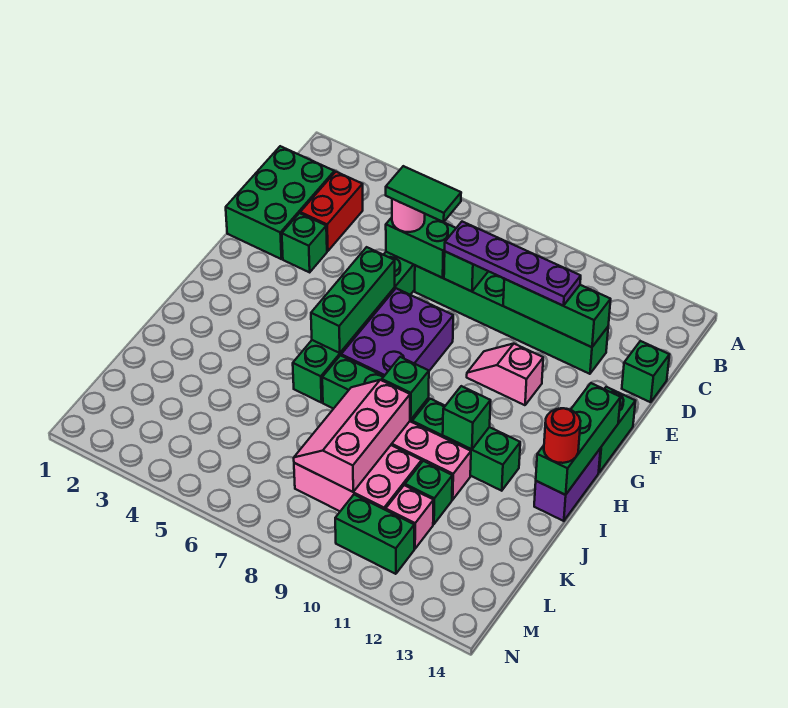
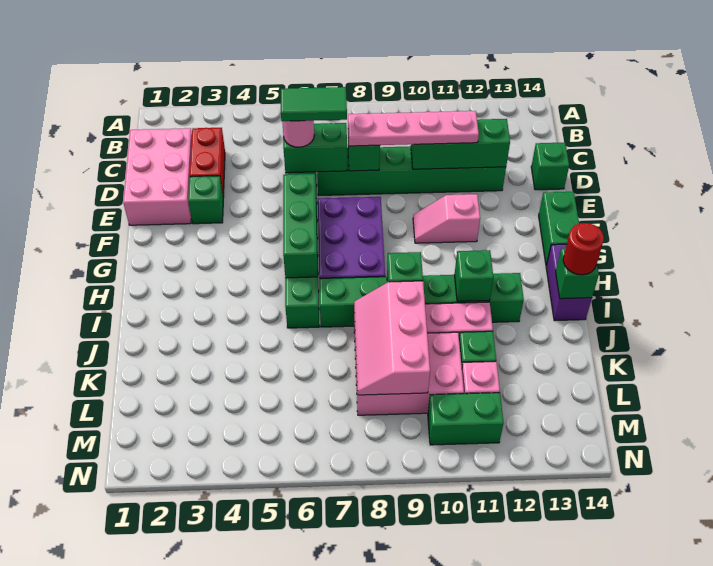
green brick C1:E2 level 1 -> pink brick C1:E2 level 1
purple plate D8:D11 level 3 -> pink plate D8:D11 level 3
green brick G14:I14 level 2 -> green brick I14 level 2

